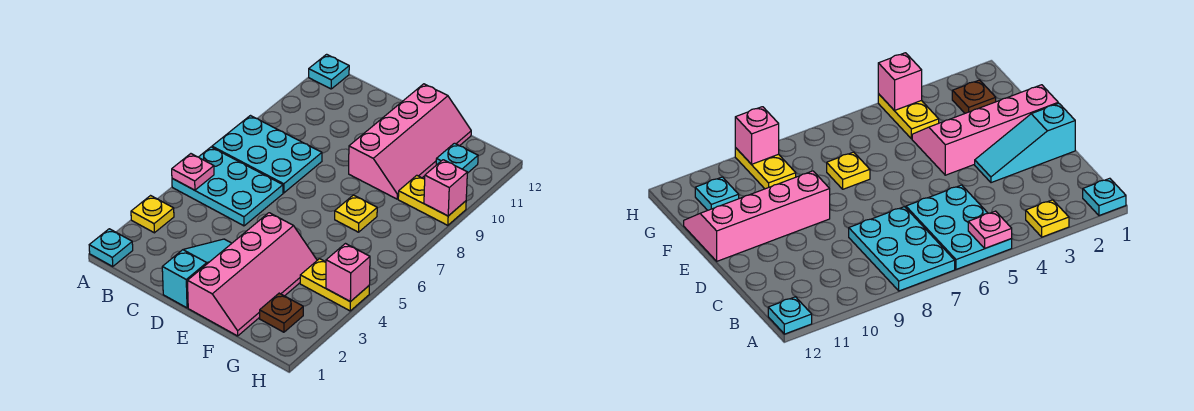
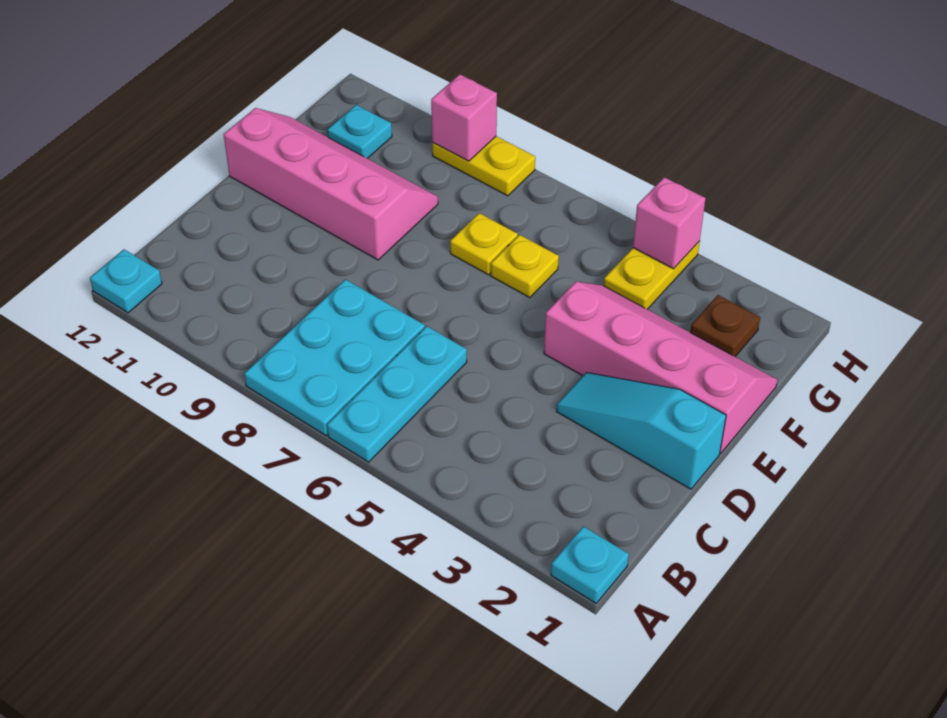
yellow plate A3 level 1 -> yellow plate F6 level 1
cyan plate A5:C6 level 1 -> cyan plate A6:C6 level 1
pink plate A5 level 2 -> none
yellow plate G9:H9 level 1 -> yellow plate H8:H9 level 1

